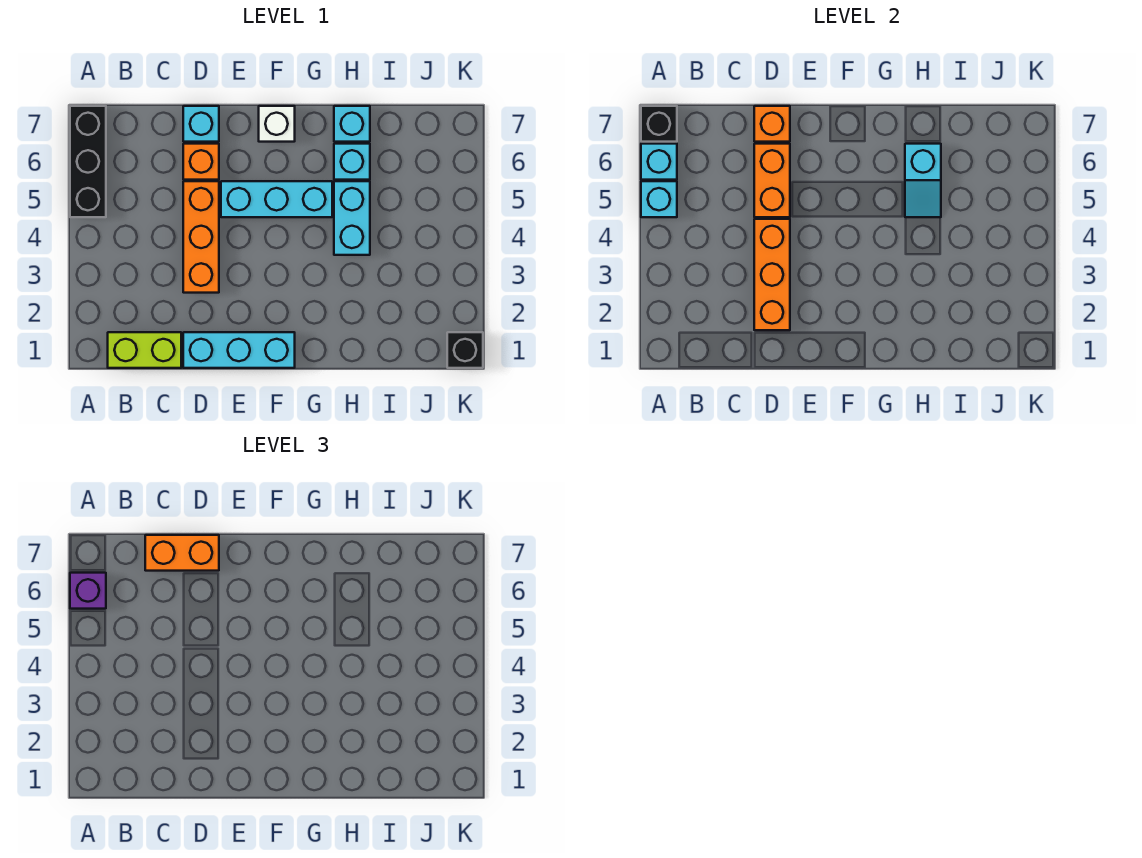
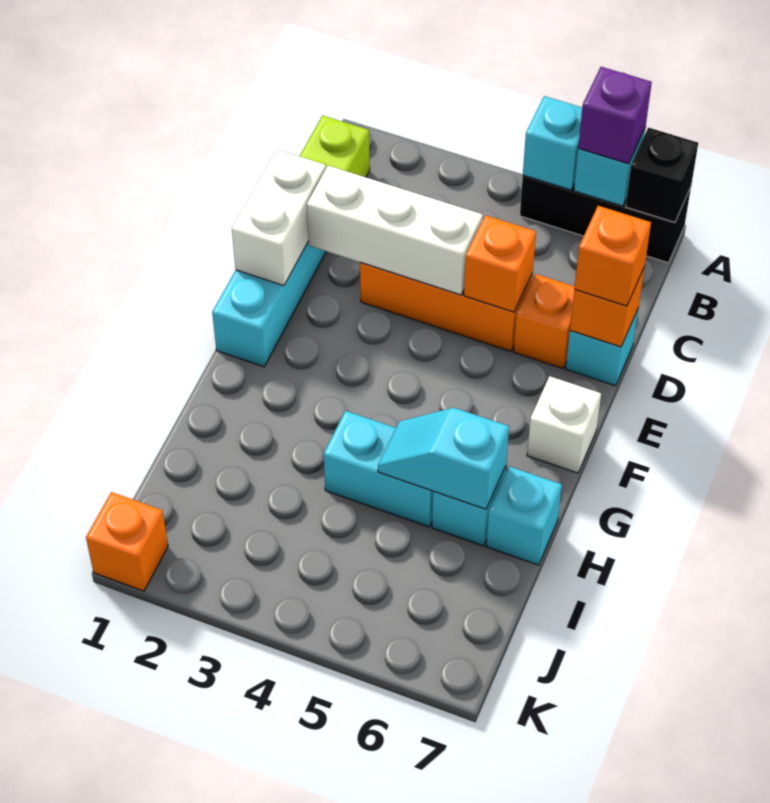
orange brick C7:D7 level 3 -> orange brick D7 level 3
none -> white brick D1:E1 level 2
orange brick D2:D4 level 2 -> white brick D2:D4 level 2
orange brick D5:D6 level 2 -> orange brick D5 level 2
cyan brick E5:G5 level 1 -> none
black brick K1 level 1 -> orange brick K1 level 1

